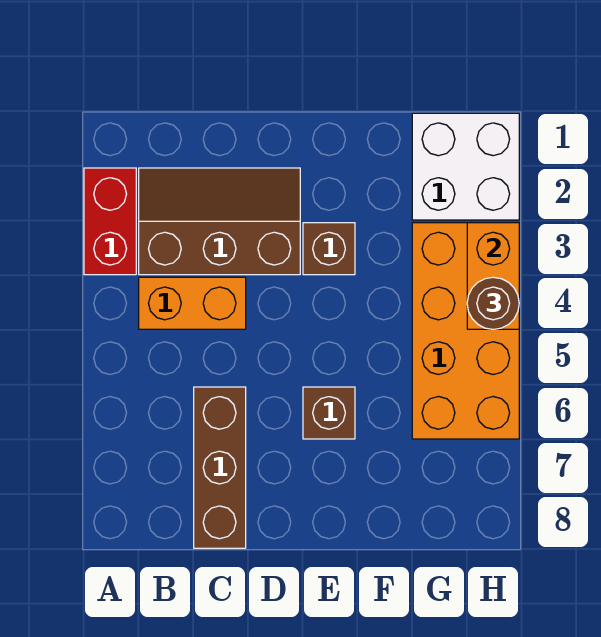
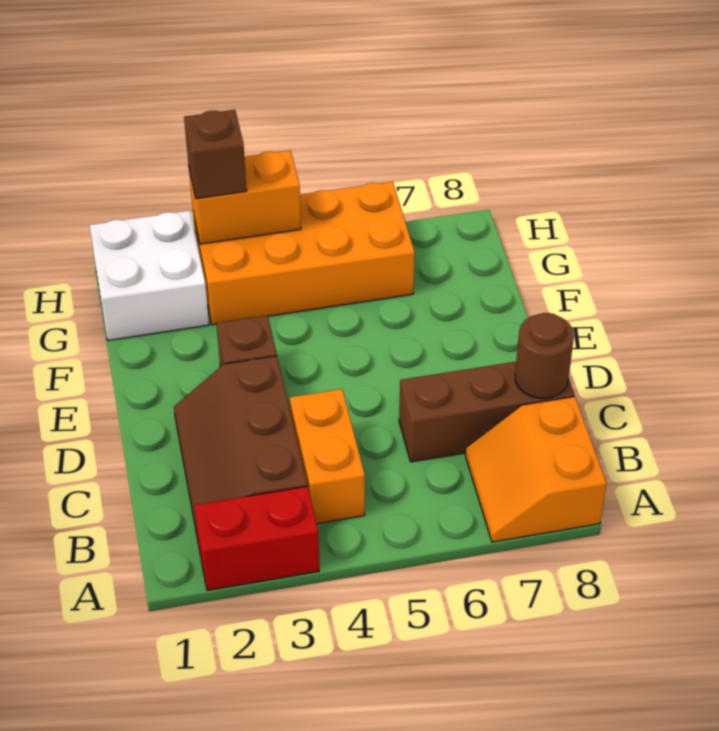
none -> orange slope A7:B8 level 1 top 8
brown brick E6 level 1 -> brown brick H3 level 3
brown round brick H4 level 3 -> brown round brick C8 level 2

